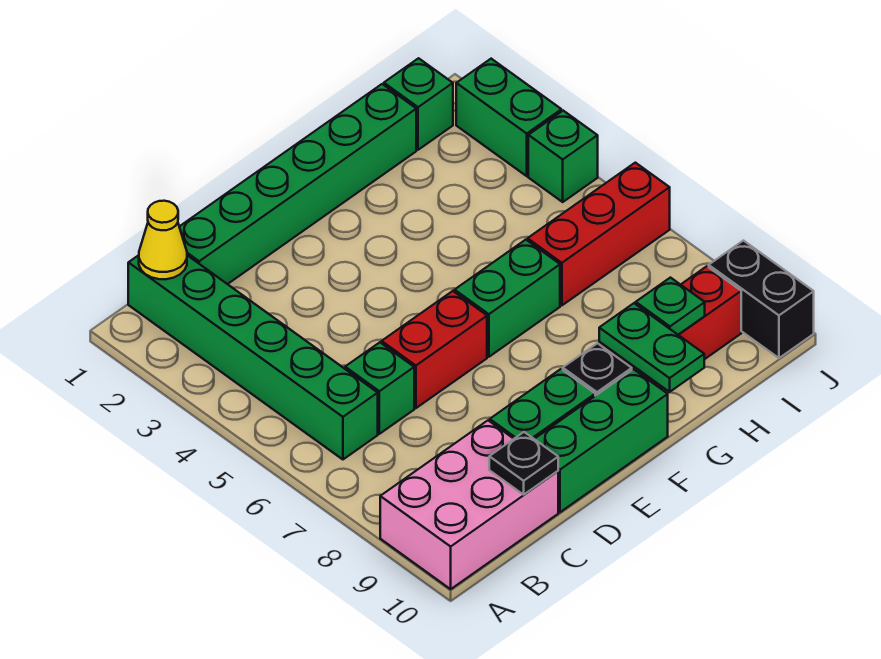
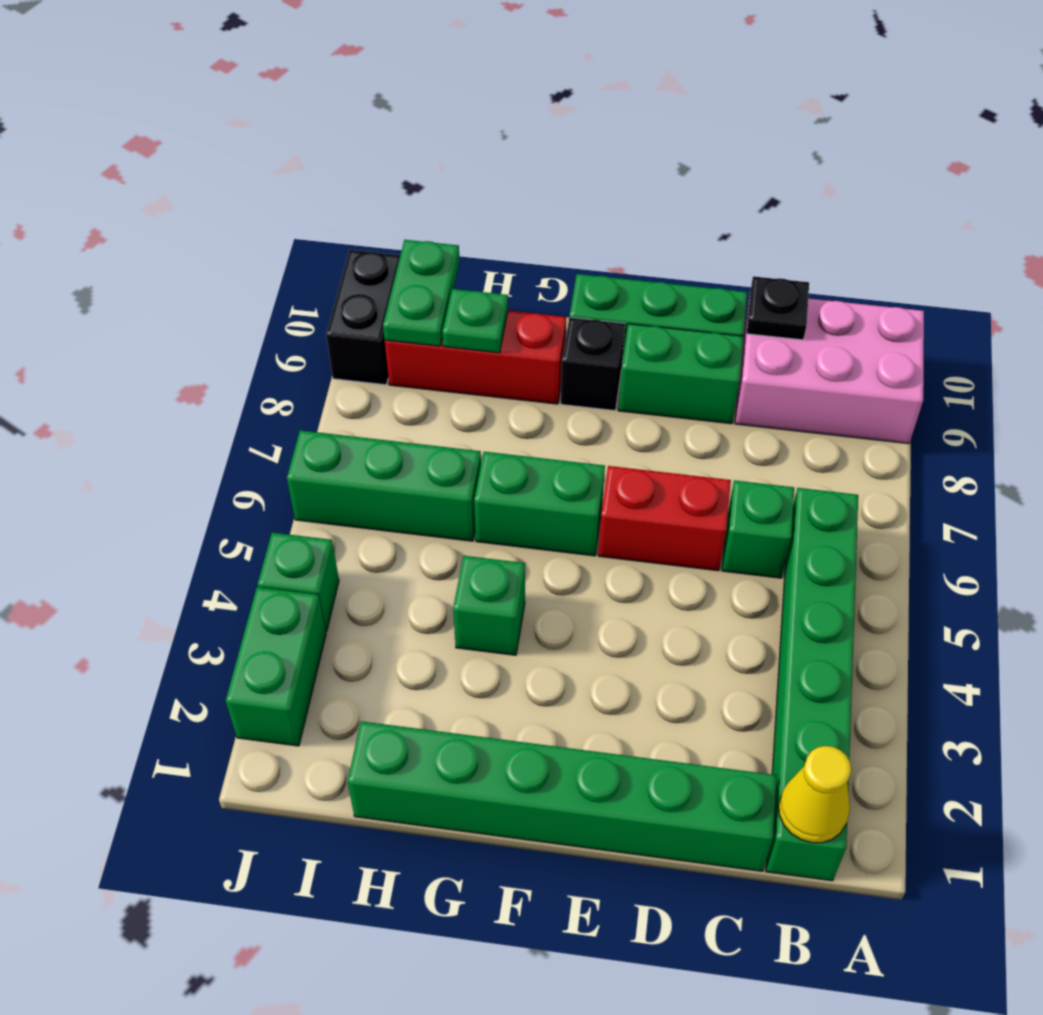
green plate G9:G10 level 2 -> green plate I9:I10 level 2
red brick H6:J6 level 1 -> green brick H6:J6 level 1
green brick I1 level 1 -> green brick G4 level 1

